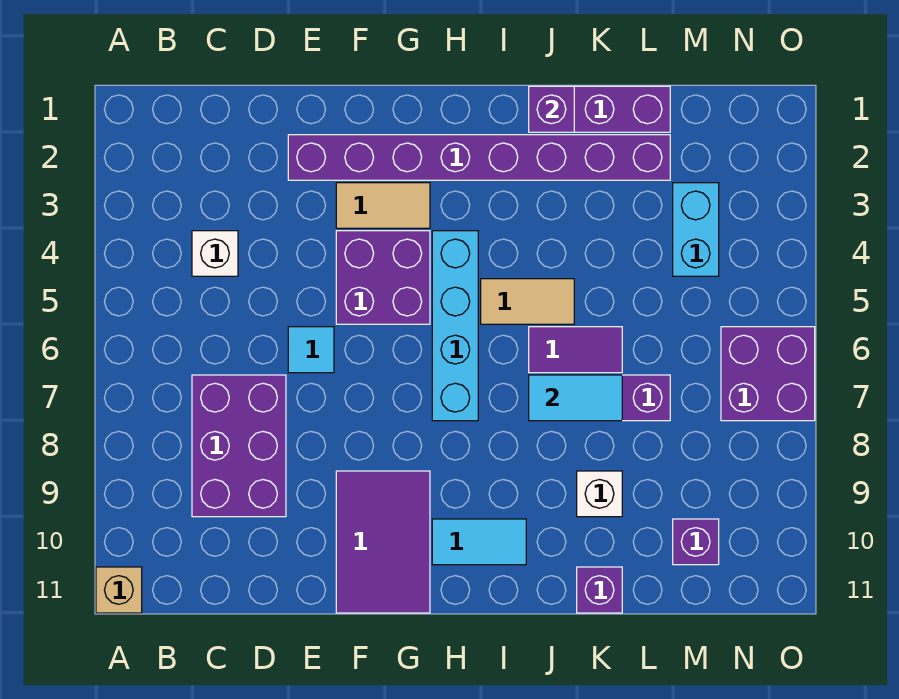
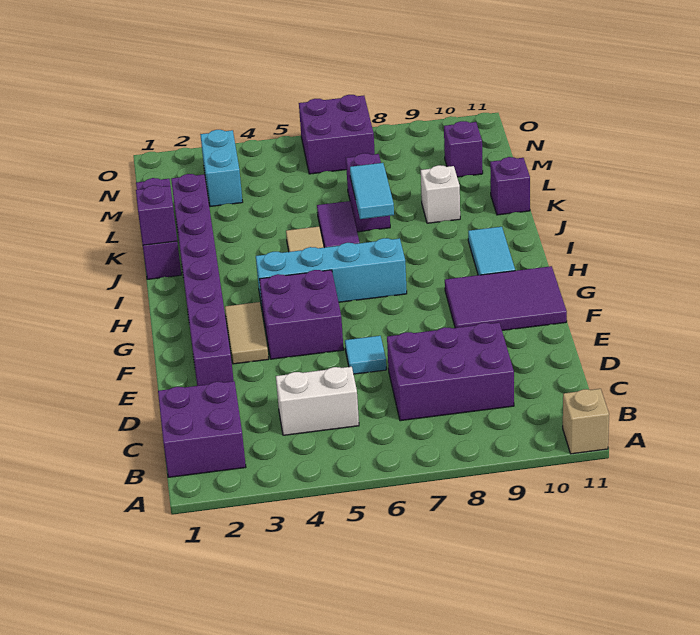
none -> purple brick B1:C2 level 1
white brick C4 level 1 -> white brick C4:C5 level 1
cyan brick M3:M4 level 1 -> cyan brick M3:N3 level 1

